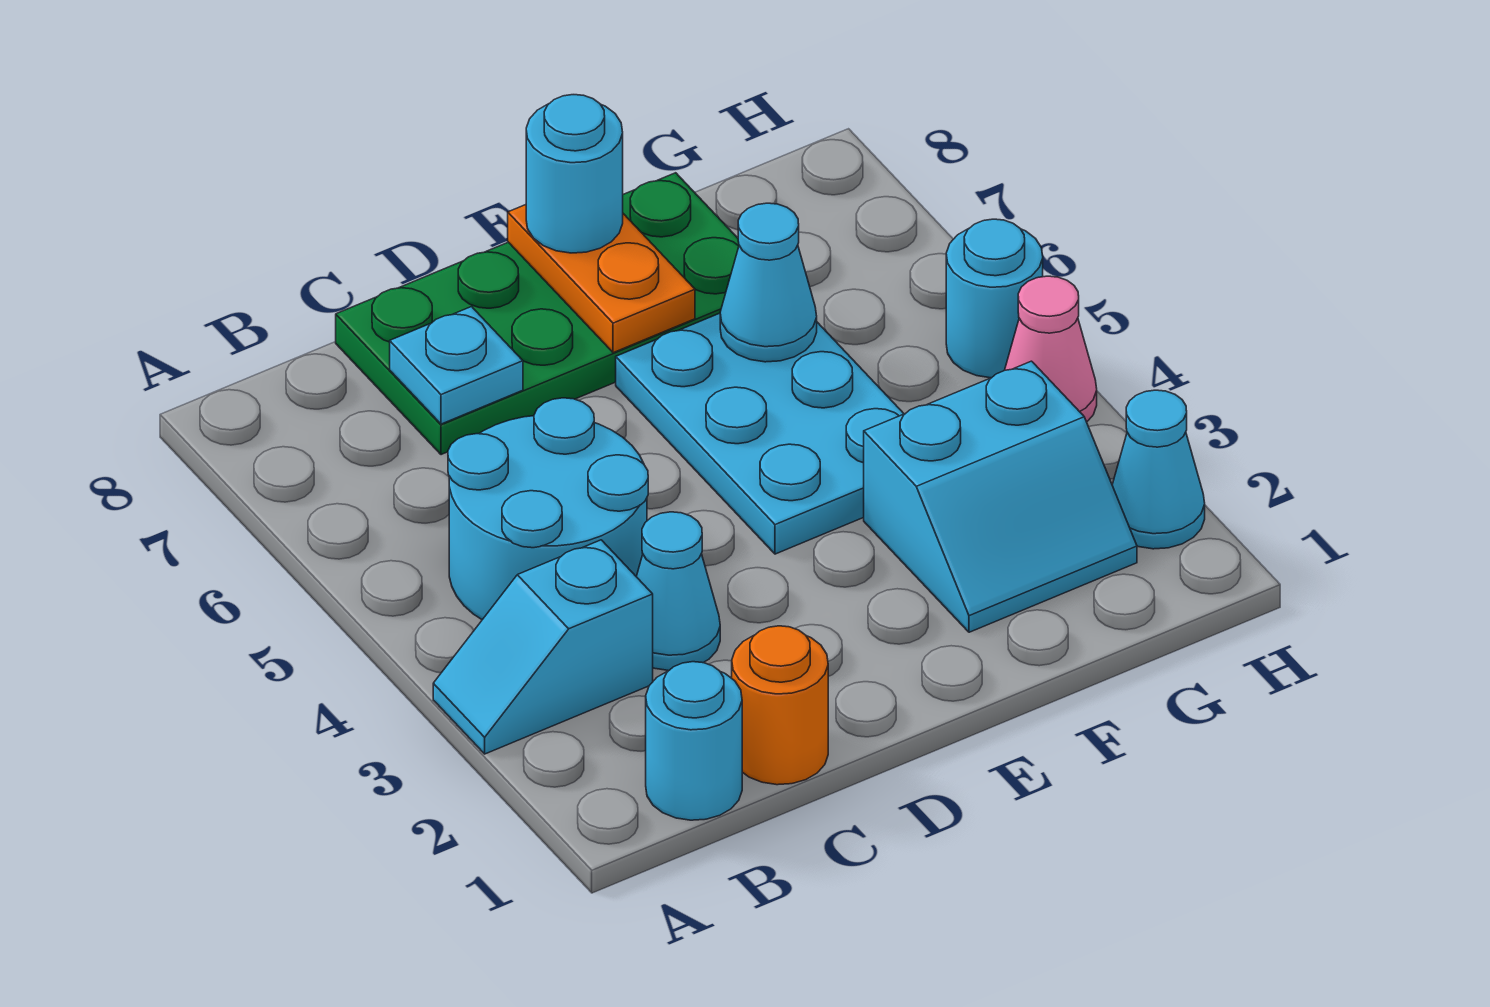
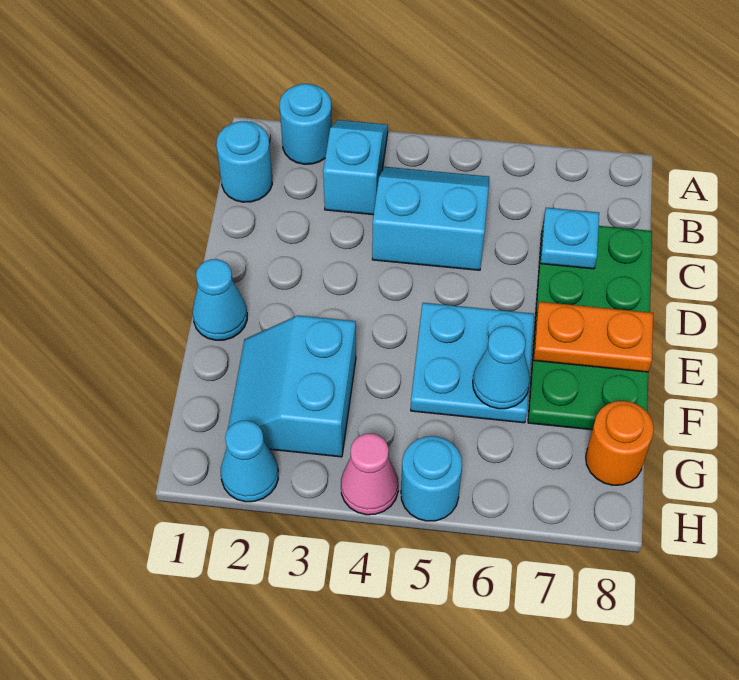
cyan round brick B4:C5 level 1 -> cyan slope B4:C5 level 1 top C
orange round brick C1 level 1 -> orange round brick G8 level 1
cyan cone C3 level 1 -> cyan cone E1 level 1
cyan plate E4:F6 level 1 -> cyan plate E5:F6 level 1
cyan round brick E8 level 3 -> cyan round brick A2 level 1

